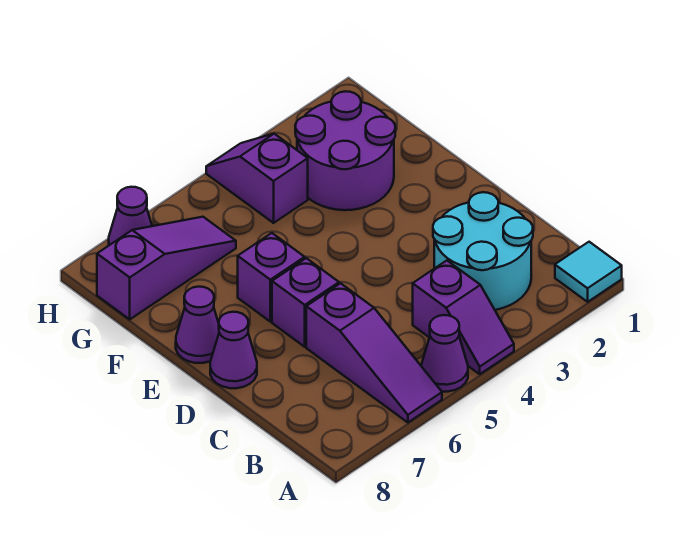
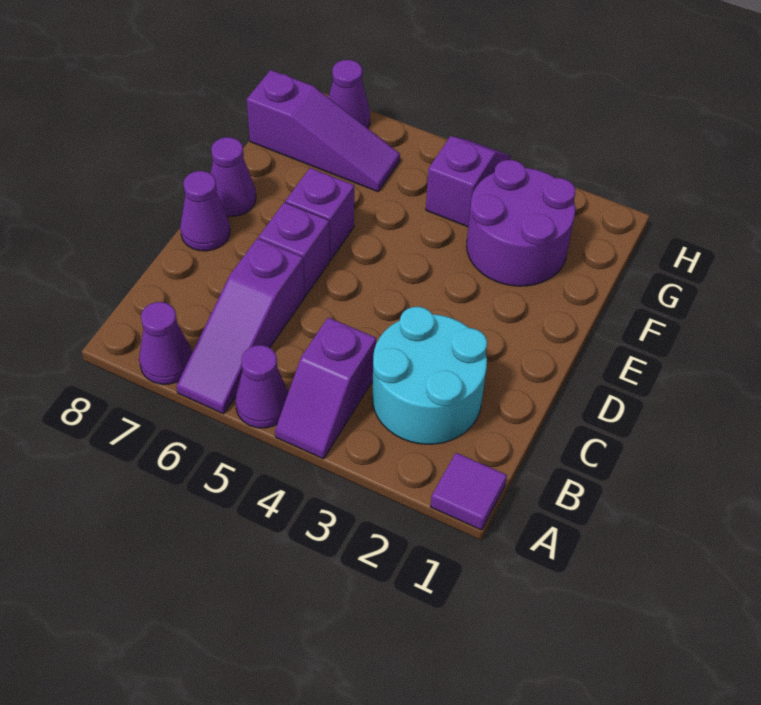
cyan tile A1 level 1 -> purple tile A1 level 1
none -> purple cone A7 level 1

